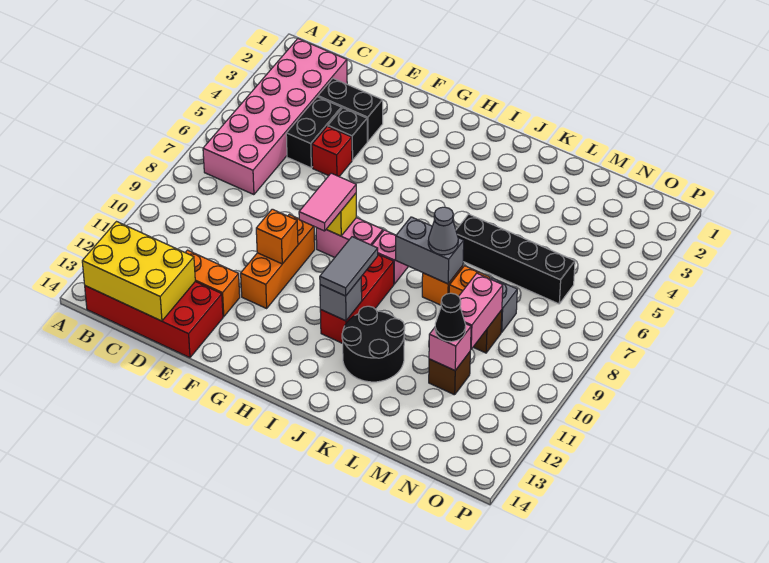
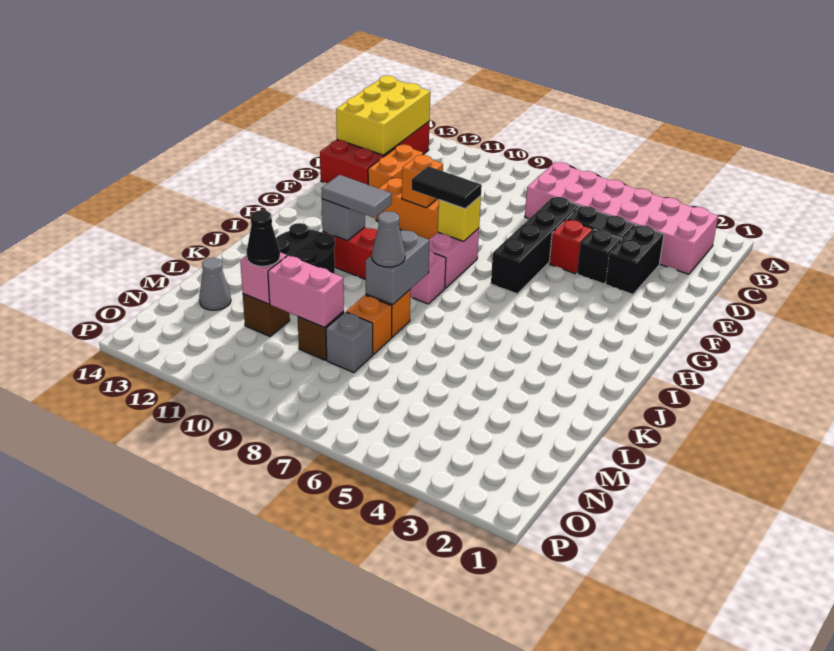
pink tile G8:G9 level 3 -> black tile G8:G9 level 3
black brick K6:N6 level 1 -> black brick D6:G6 level 1
none -> grey cone M13 level 1

